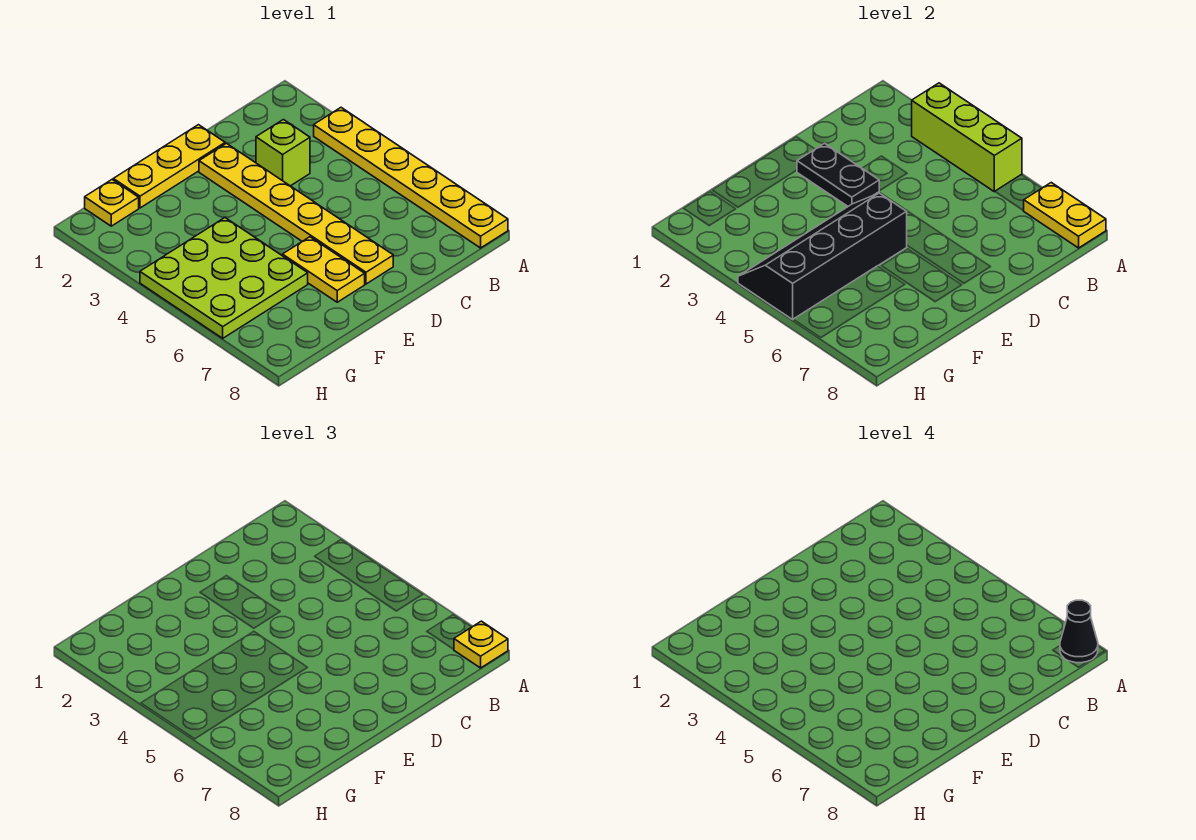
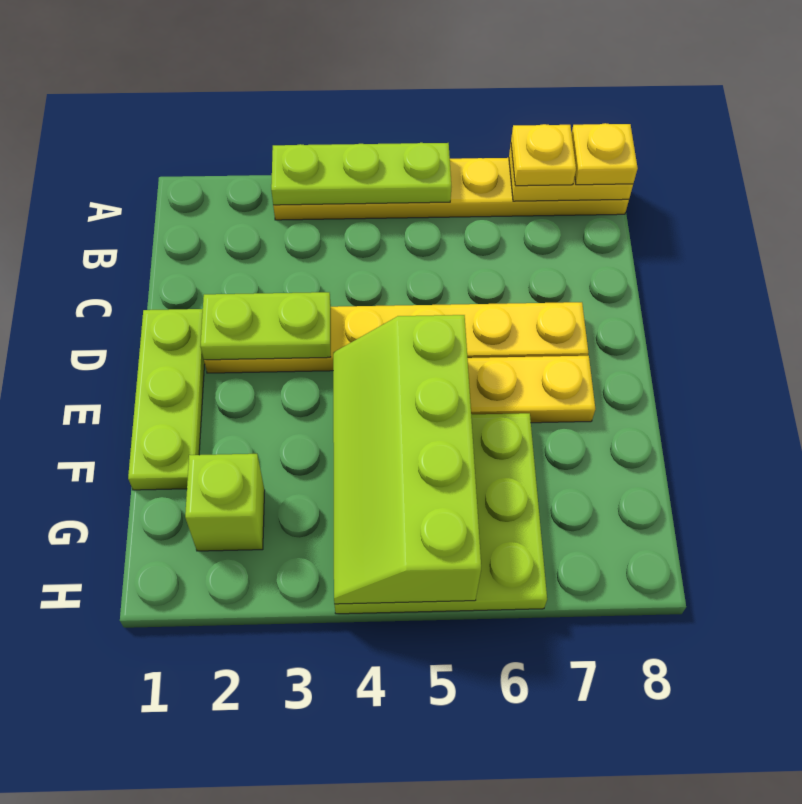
lime brick A3:A5 level 2 -> lime plate A3:A5 level 2
black cone A8 level 4 -> none
lime brick C3 level 1 -> lime brick G2 level 1
yellow plate D1:F1 level 1 -> lime plate D1:F1 level 1
black plate D2:D3 level 2 -> lime plate D2:D3 level 2
black slope E4:H5 level 2 top 5 -> lime slope E4:H5 level 2 top 5
yellow plate G1 level 1 -> yellow plate A7 level 3

